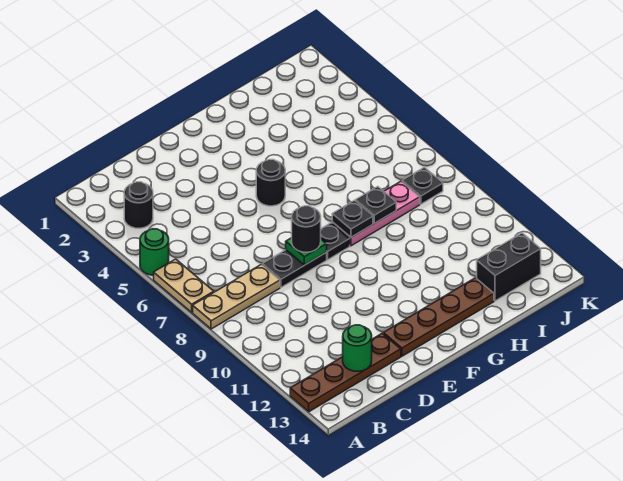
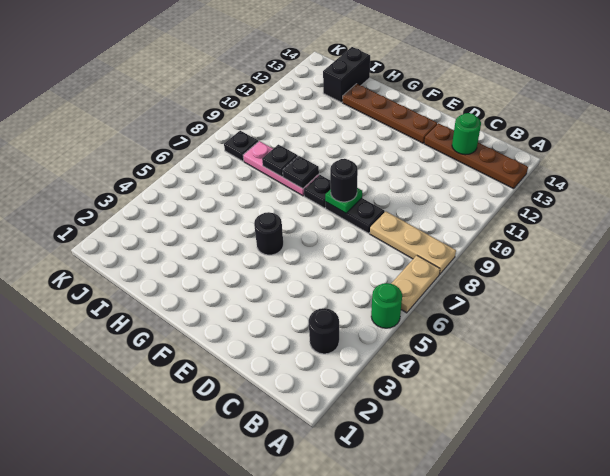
black brick I13:J13 level 1 -> black brick I13:I14 level 1

